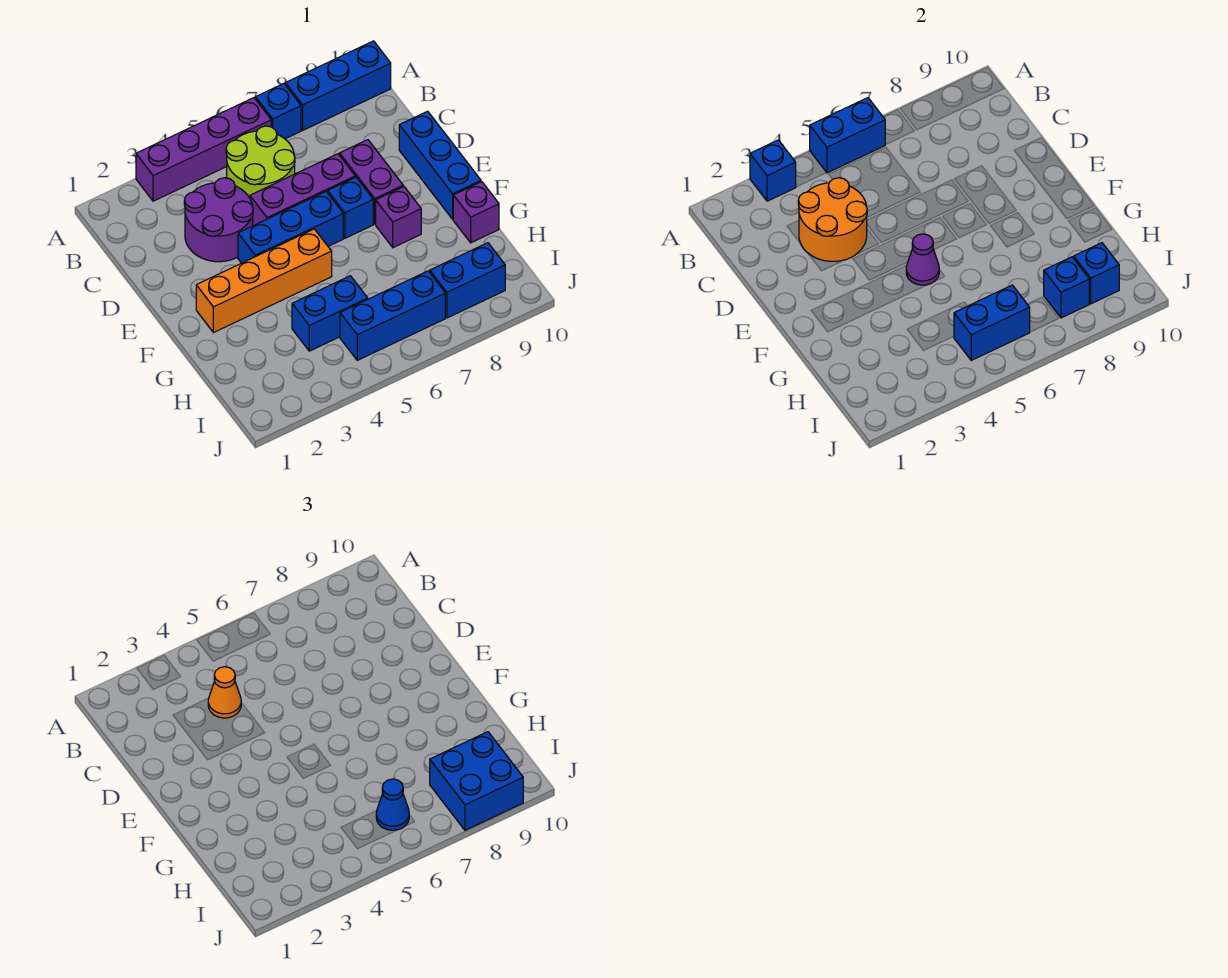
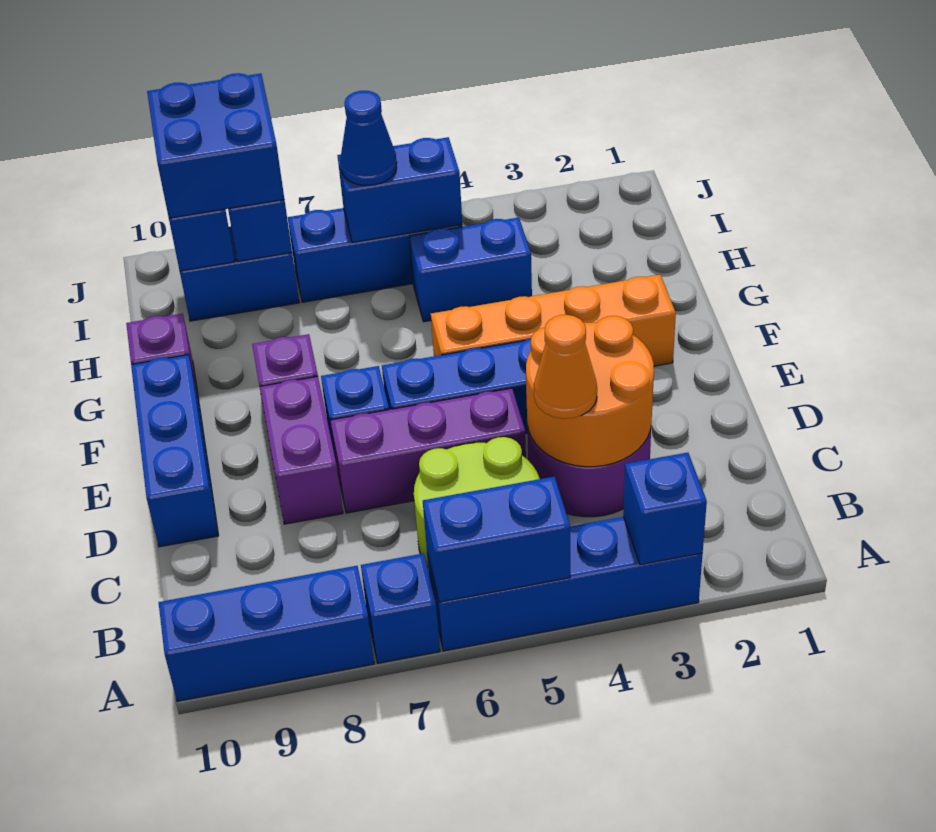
purple brick A3:A6 level 1 -> blue brick A3:A6 level 1
purple cone F5 level 2 -> none

